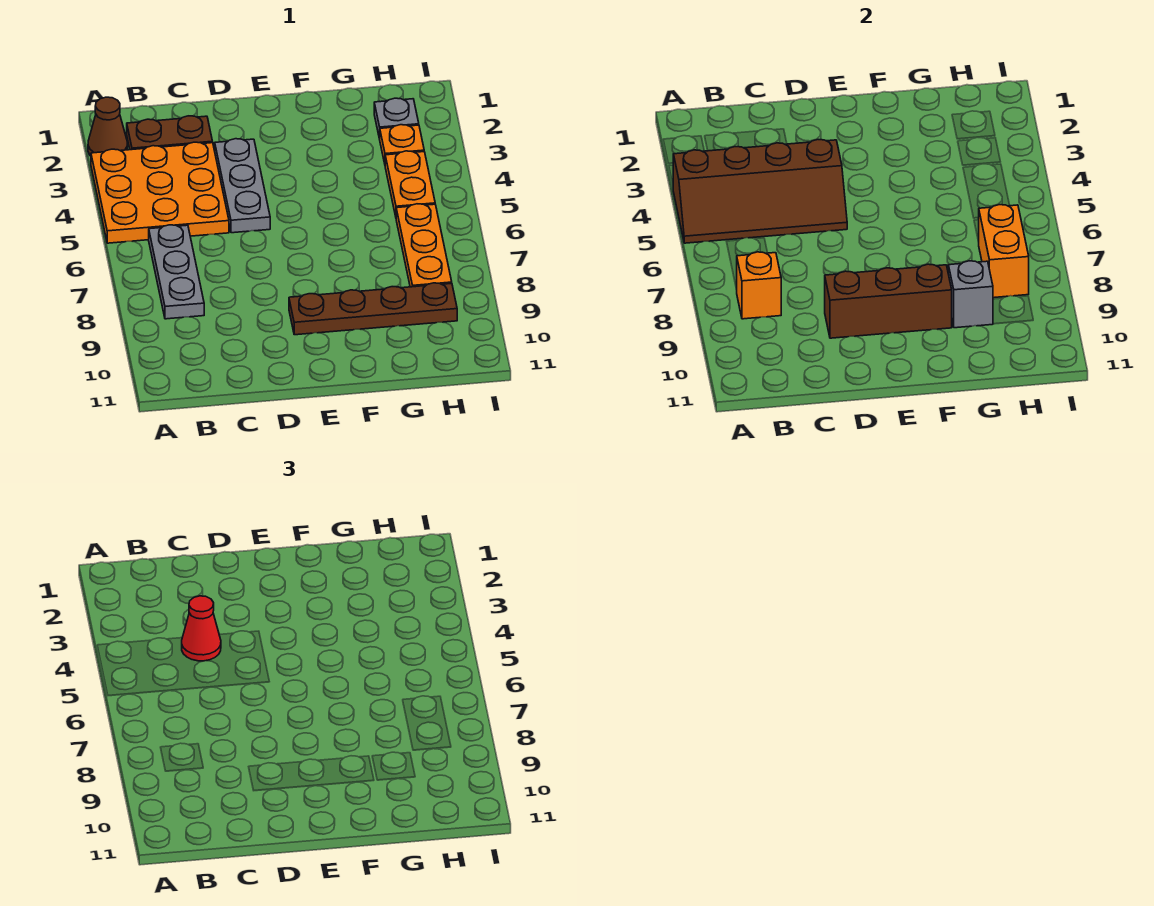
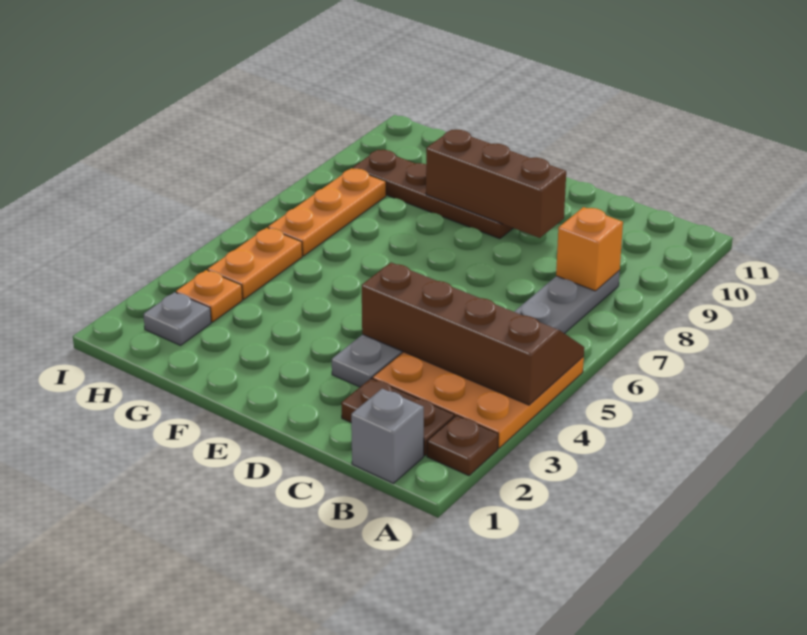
brown cone A2 level 1 -> brown plate A2 level 1
red cone C4 level 3 -> none
grey brick G9 level 2 -> grey brick B1 level 1
orange brick H7:H8 level 2 -> none

